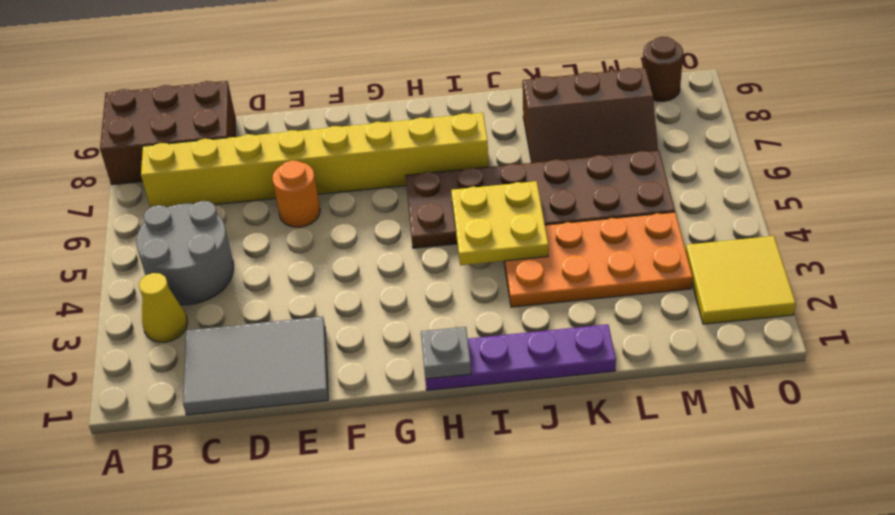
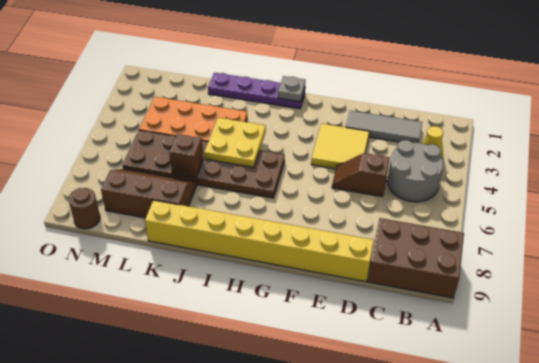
yellow brick B7:I7 level 1 -> yellow brick D9:K9 level 1
grey tile C1:E2 level 1 -> grey tile C2:E2 level 1
none -> brown slope D5:E5 level 1 top D
orange round brick E6 level 1 -> none
none -> brown brick K6 level 2
yellow tile N2:O3 level 1 -> yellow tile E3:F4 level 1

